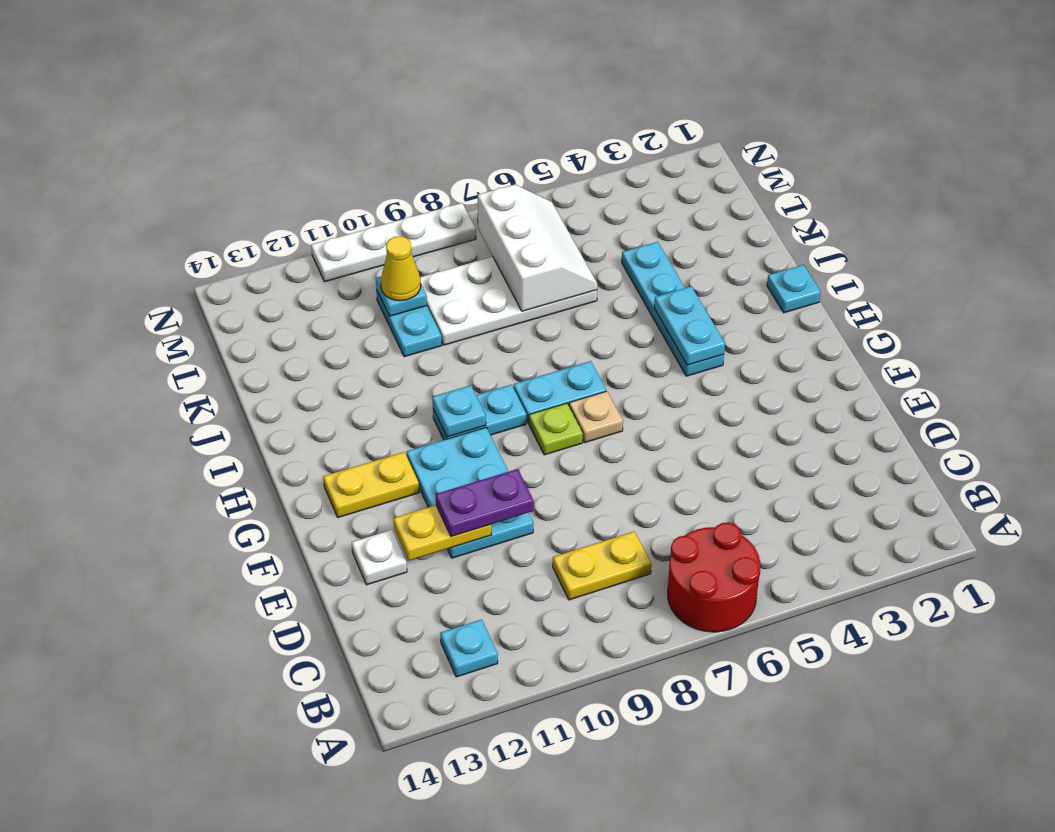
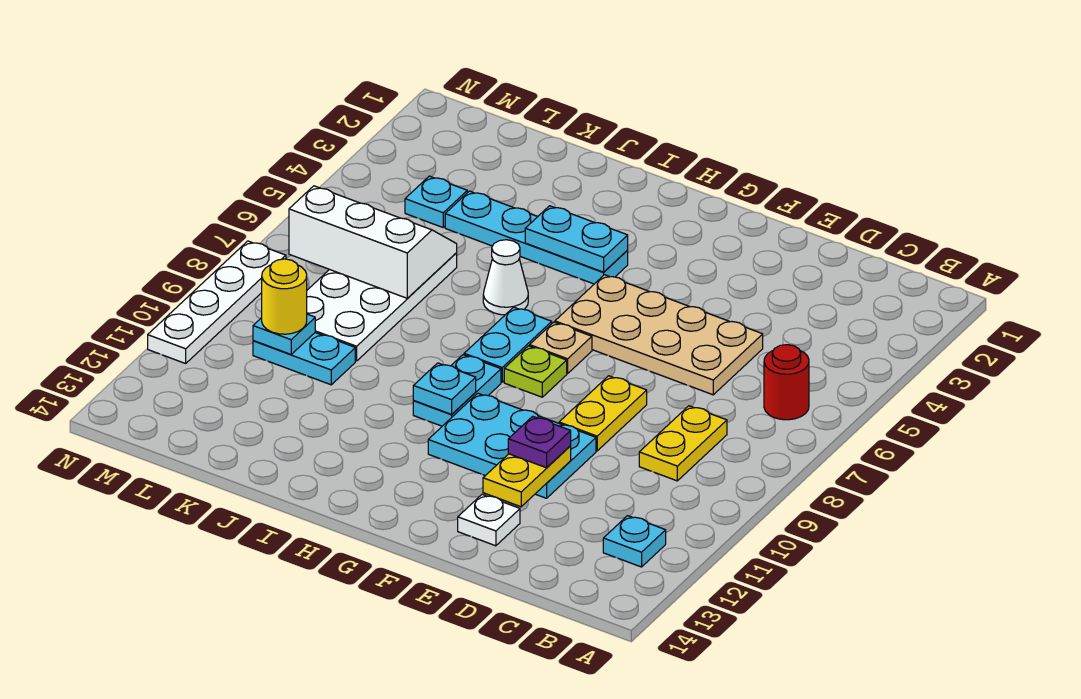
red round brick A6:B7 level 1 -> red round brick B6 level 1
none -> tan plate D5:G6 level 1
purple plate E10:E11 level 3 -> purple plate E11 level 3
yellow plate G12:G13 level 1 -> yellow plate E8:E9 level 1
cyan plate I1 level 1 -> cyan plate L4 level 1
none -> white cone I6 level 1
yellow cone L10 level 3 -> yellow round brick L10 level 3

